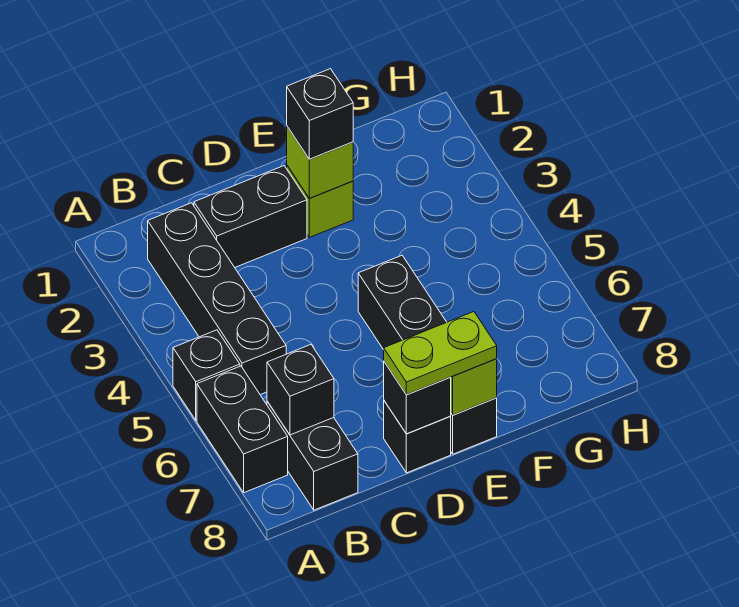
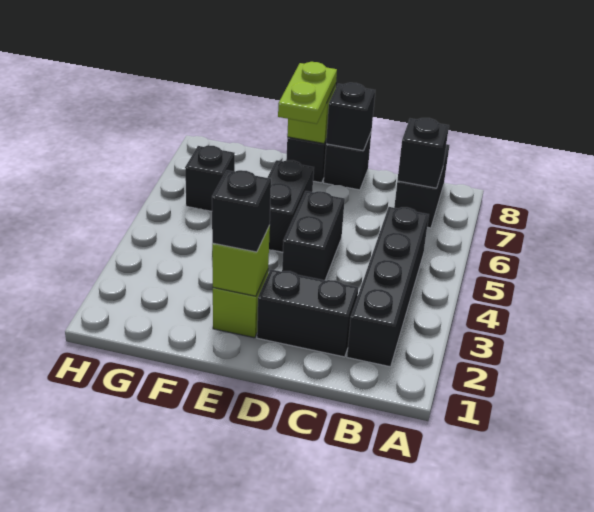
black brick A5 level 1 -> black brick G6 level 1
black brick A6:A7 level 1 -> black brick D4:D5 level 1
lime plate D8:E8 level 3 -> lime plate E7:E8 level 3

